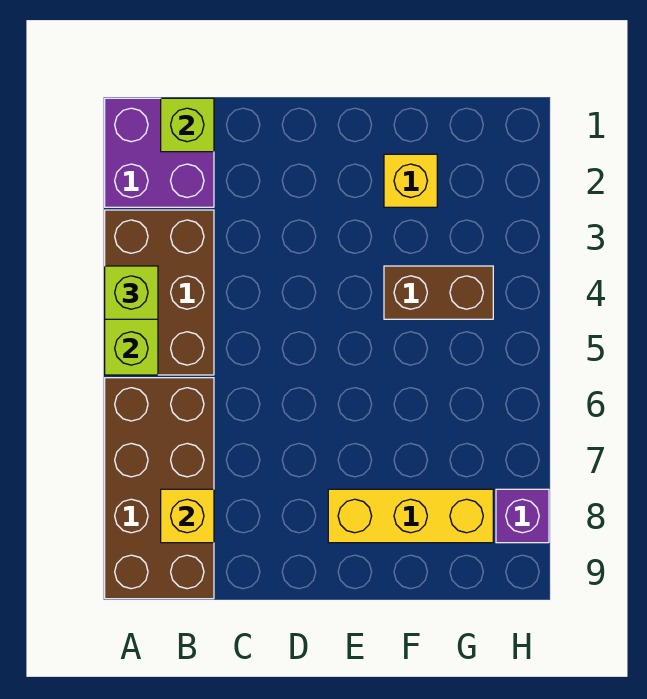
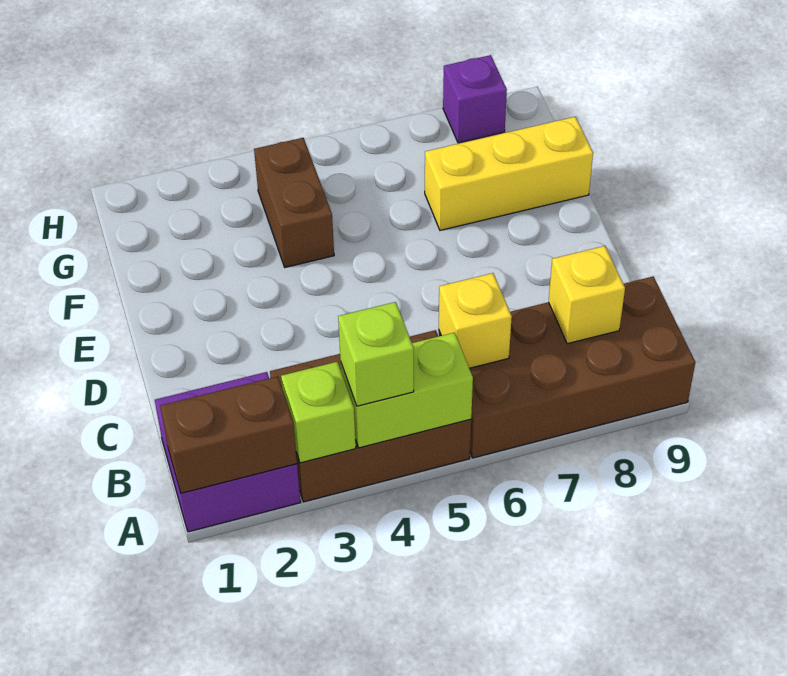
none -> brown brick A1:A2 level 2
lime brick B1 level 2 -> lime brick A3 level 2
yellow brick E8:G8 level 1 -> yellow brick F7:F9 level 1
yellow brick F2 level 1 -> yellow brick B6 level 2

